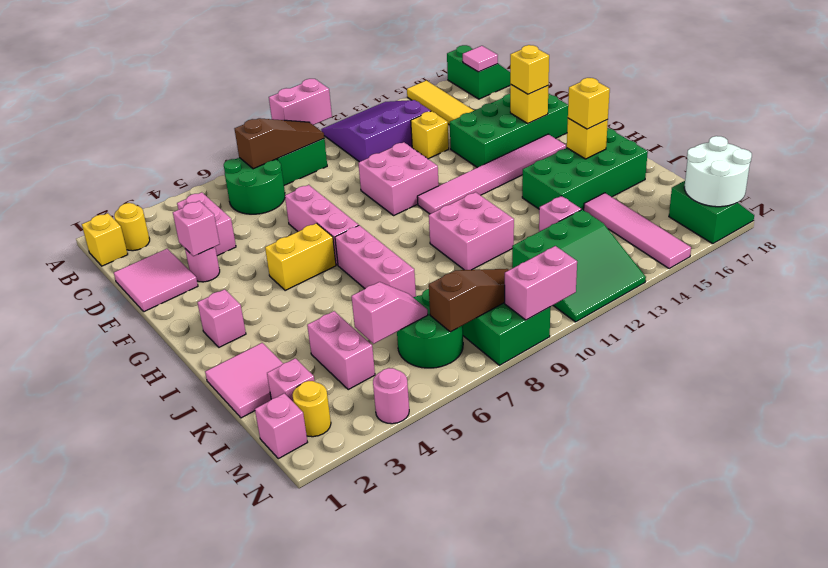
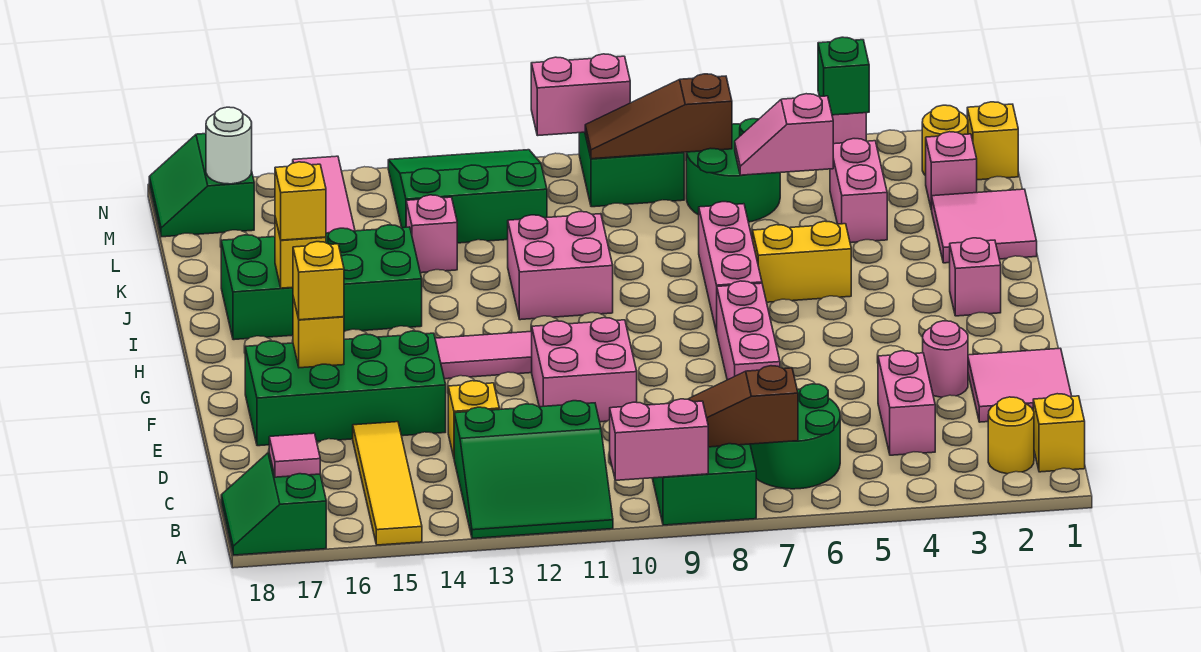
purple slope A11:C13 level 1 top C -> green slope A11:C13 level 1 top C
pink brick E3 level 2 -> none
yellow brick G5:G6 level 1 -> yellow brick I5:I6 level 1
pink brick M1 level 1 -> yellow brick M1 level 1
white round brick M17:N18 level 2 -> white round brick M17 level 2
none -> green brick N4 level 2

